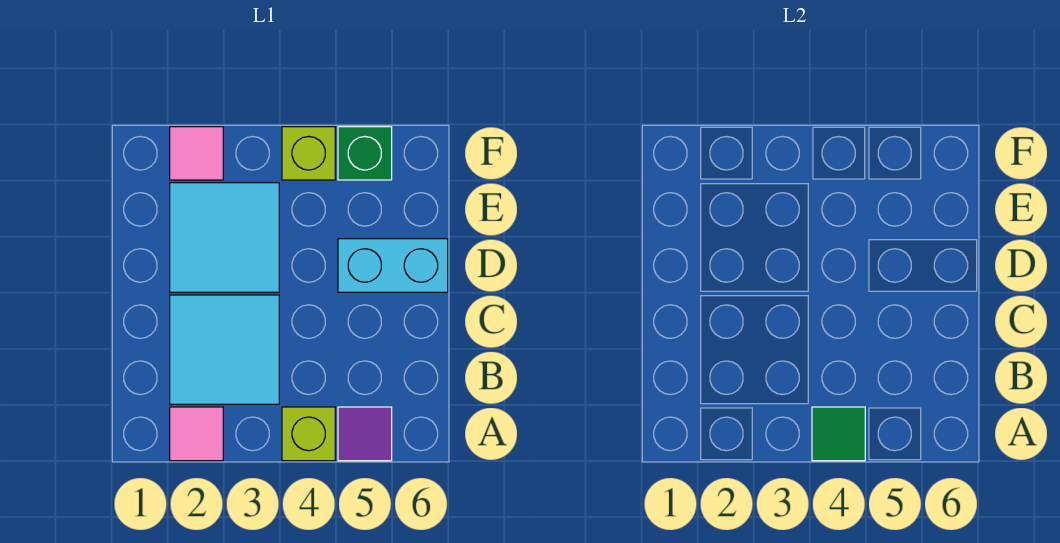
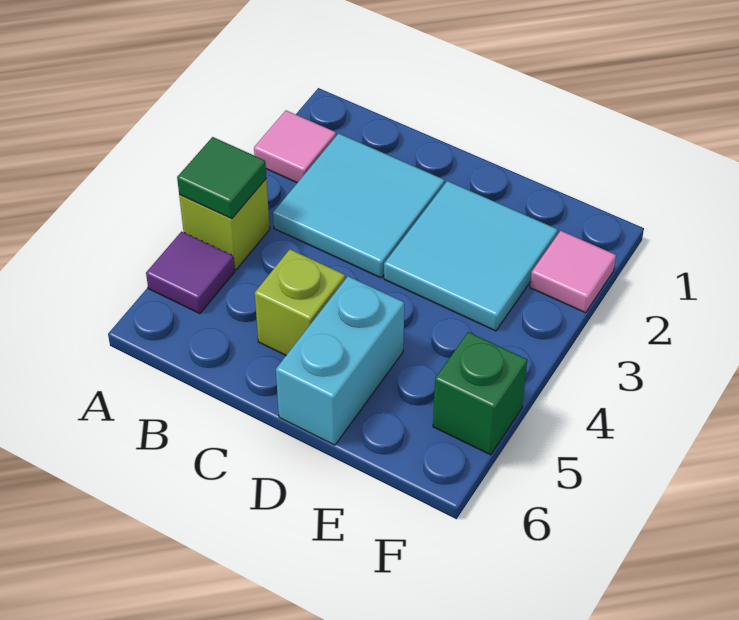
lime brick F4 level 1 -> lime brick C5 level 1

